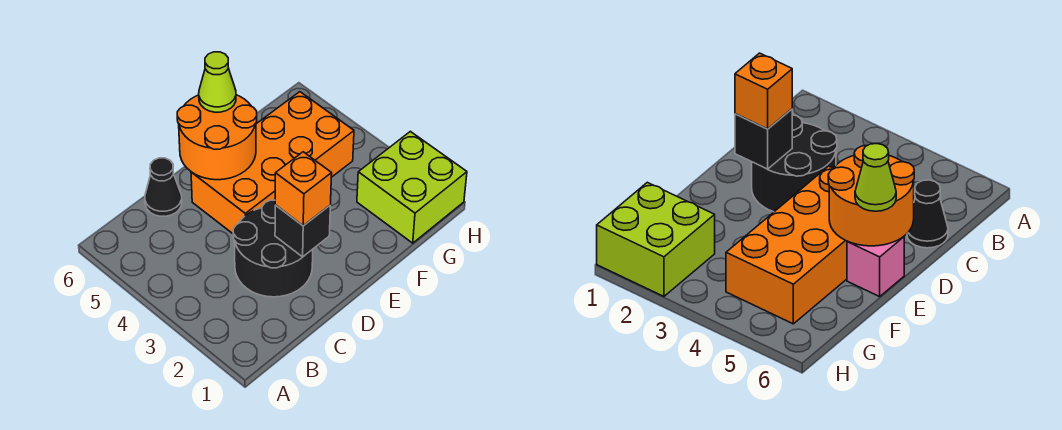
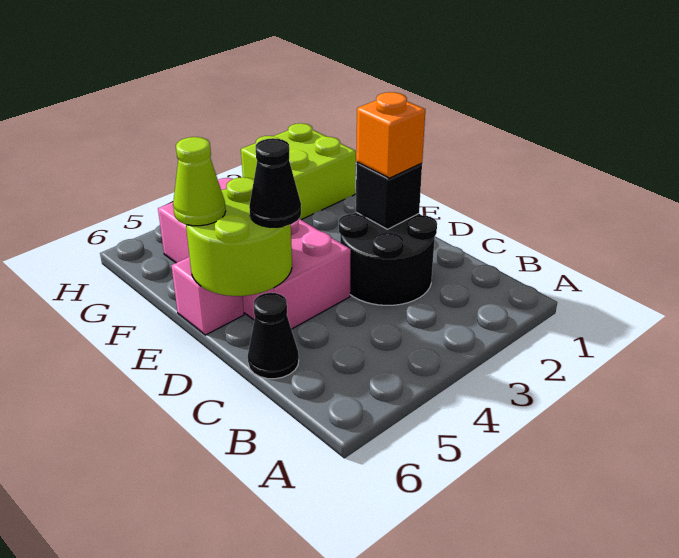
orange brick D4:G5 level 1 -> pink brick D4:G5 level 1
orange round brick D5:E6 level 2 -> lime round brick D5:E6 level 2
none -> black cone D5 level 3

